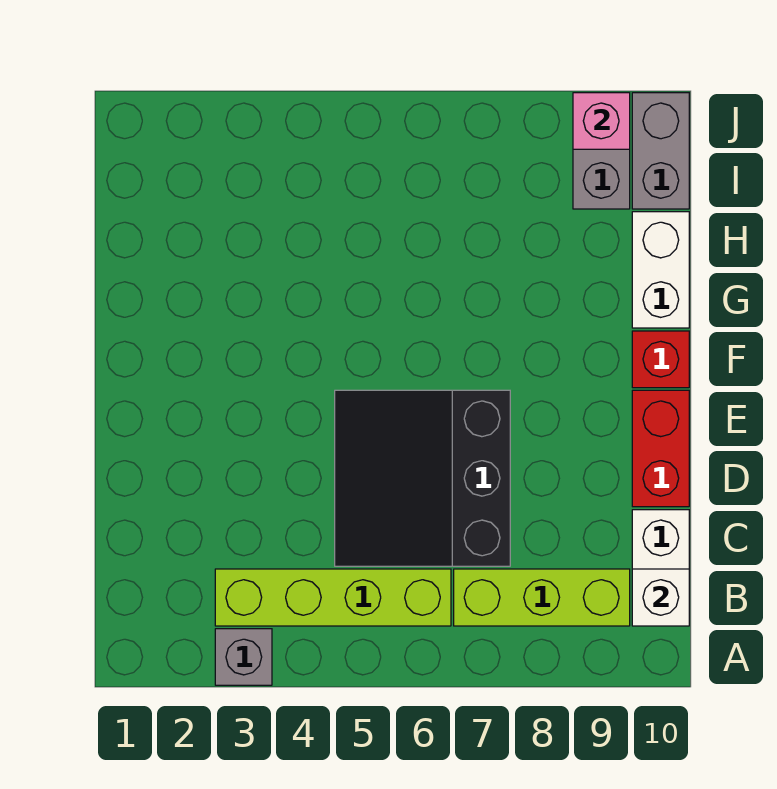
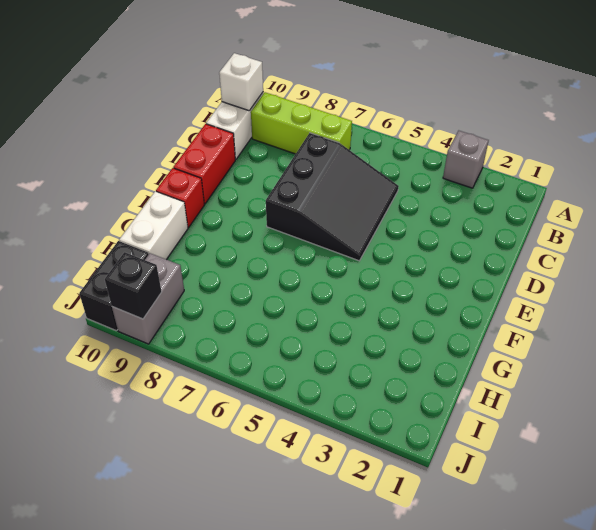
lime brick B3:B6 level 1 -> none
grey brick I10:J10 level 1 -> black brick I10:J10 level 1
pink brick J9 level 2 -> black brick J9 level 2

